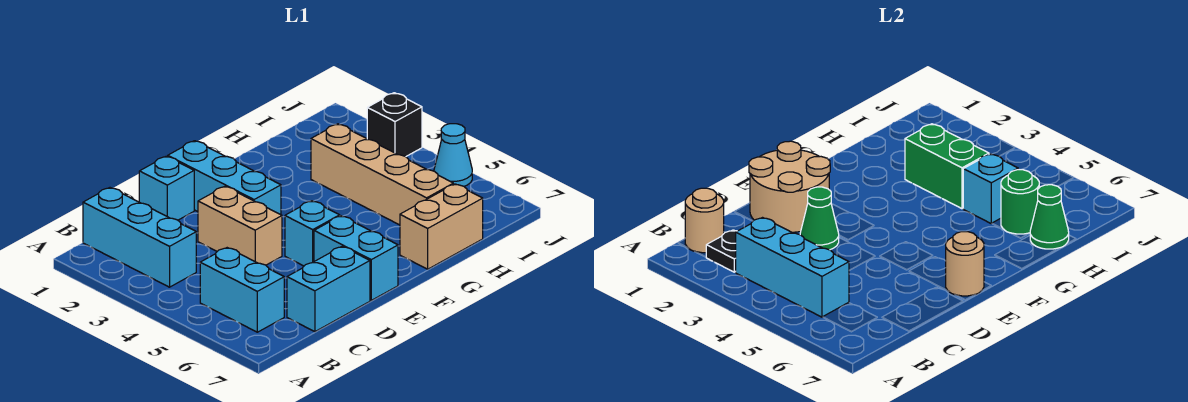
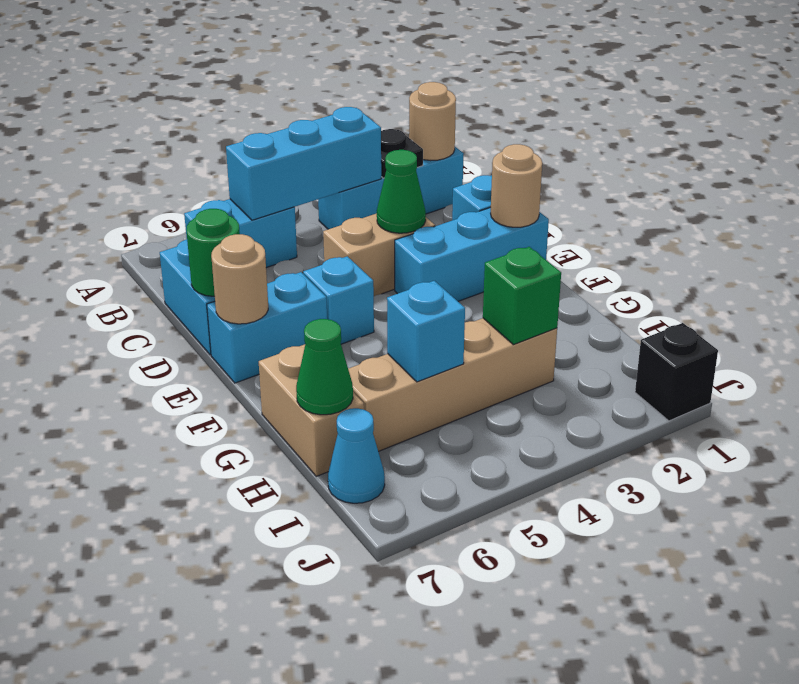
tan round brick D1:E2 level 2 -> tan round brick E1 level 2
green brick H3:H4 level 2 -> green brick H3 level 2
green round brick H6 level 2 -> green round brick D7 level 2
black brick J3 level 1 -> black brick J1 level 1
cyan cone J5 level 1 -> cyan cone I7 level 1

